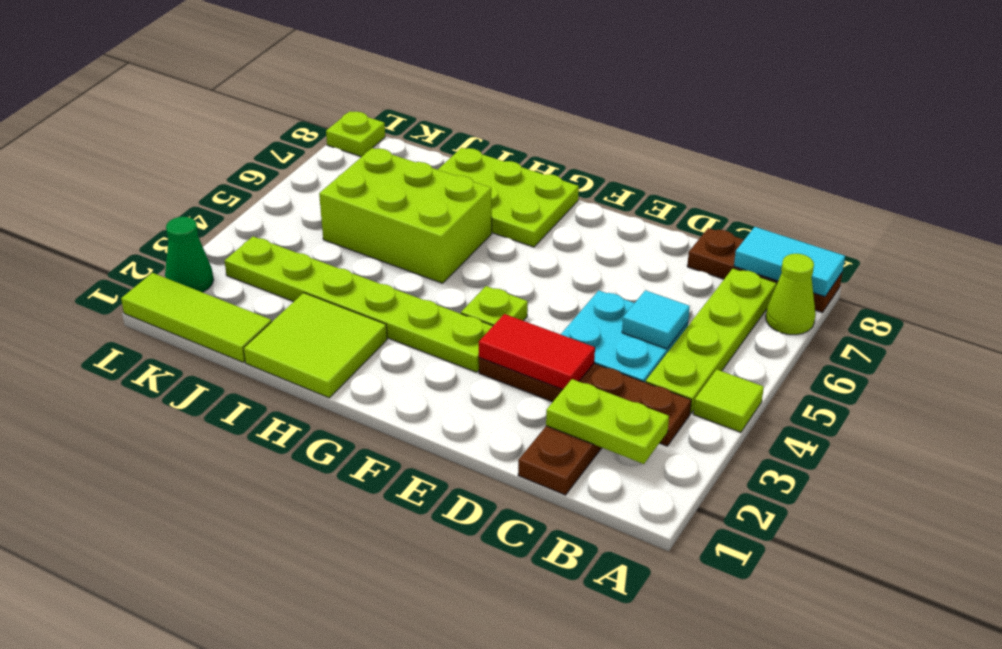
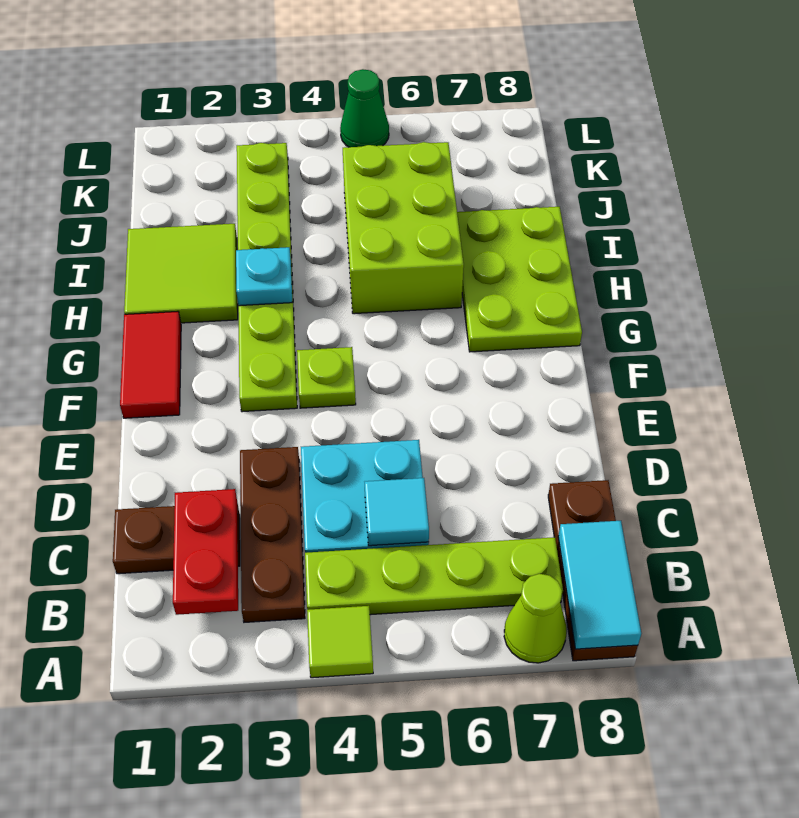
lime plate B2:C2 level 2 -> red plate B2:C2 level 2
brown plate B3:E3 level 1 -> brown plate B3:D3 level 1
red tile D3:E3 level 2 -> red tile F1:G1 level 1
none -> cyan plate H3 level 2
lime tile J1:L1 level 1 -> none
green cone L2 level 1 -> green cone L5 level 1
lime plate L8 level 1 -> none

